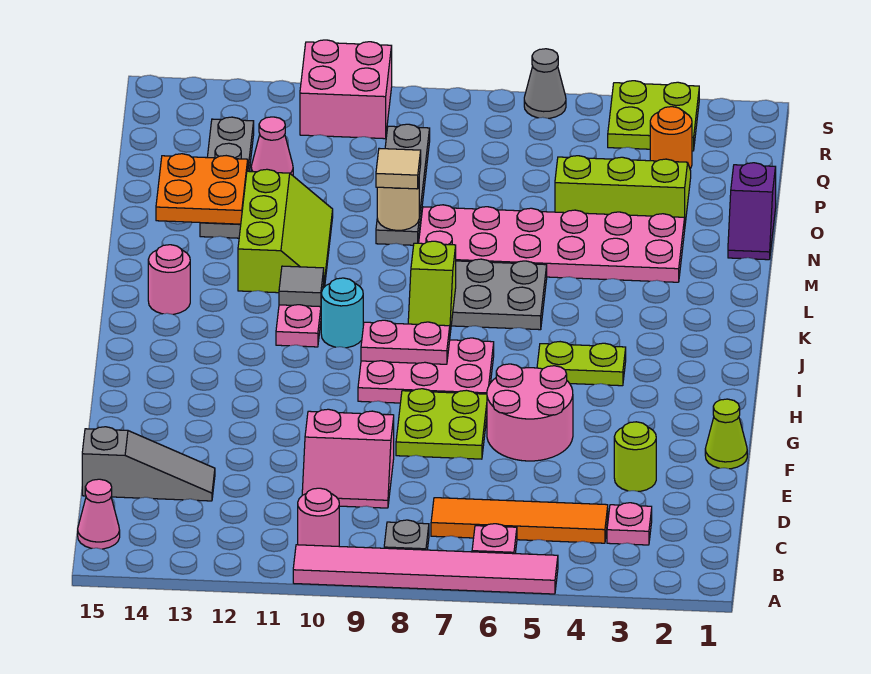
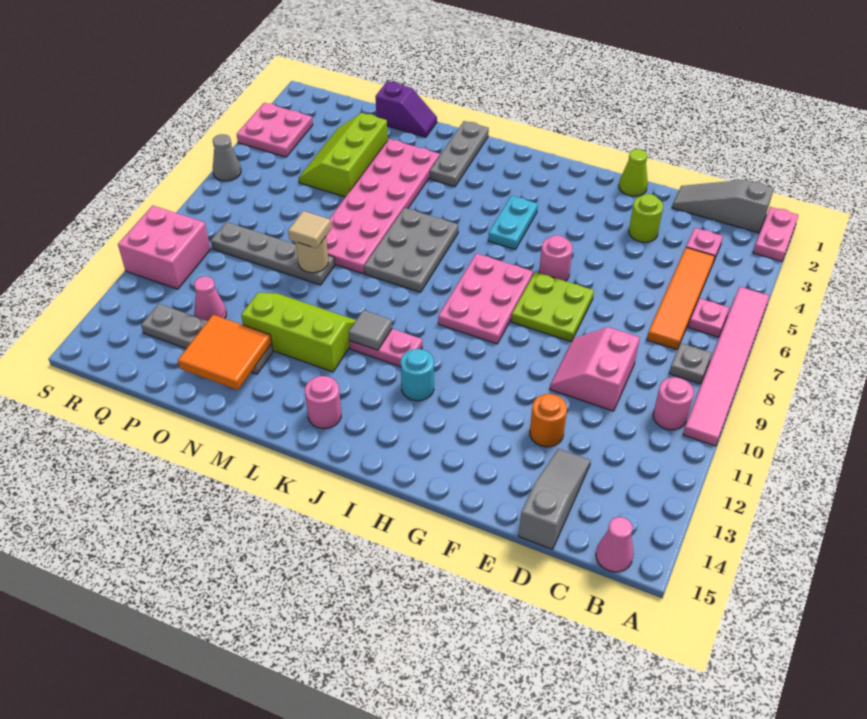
none -> grey slope B1:D1 level 1 top B
pink slope D9:E10 level 1 top E -> pink slope D9:E10 level 1 top D
pink round brick F5:G6 level 1 -> pink round brick G6 level 1
lime plate I4:I5 level 1 -> cyan plate I4:I5 level 1
pink plate I8:I9 level 2 -> pink plate A1:A2 level 1
lime slope J8:K8 level 2 top K -> none
cyan round brick J10 level 1 -> cyan round brick I12 level 1
none -> grey plate L1:L3 level 1
orange plate N13:O14 level 2 -> orange tile N13:O14 level 2
orange round brick Q3 level 1 -> orange round brick E12 level 1
lime plate R3:S4 level 1 -> pink plate R3:S4 level 1

